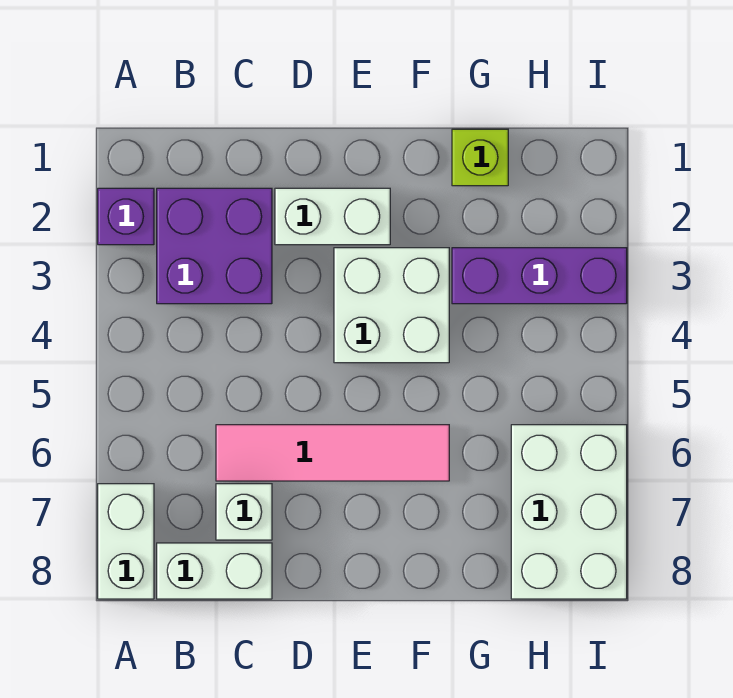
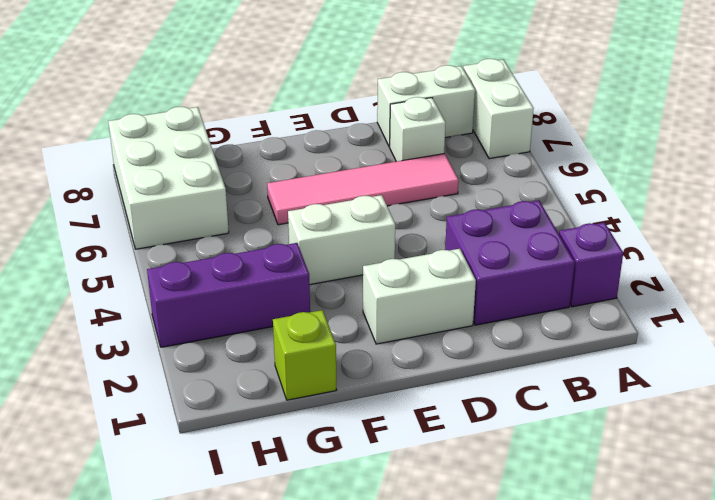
white brick E3:F4 level 1 -> white brick E4:F4 level 1

